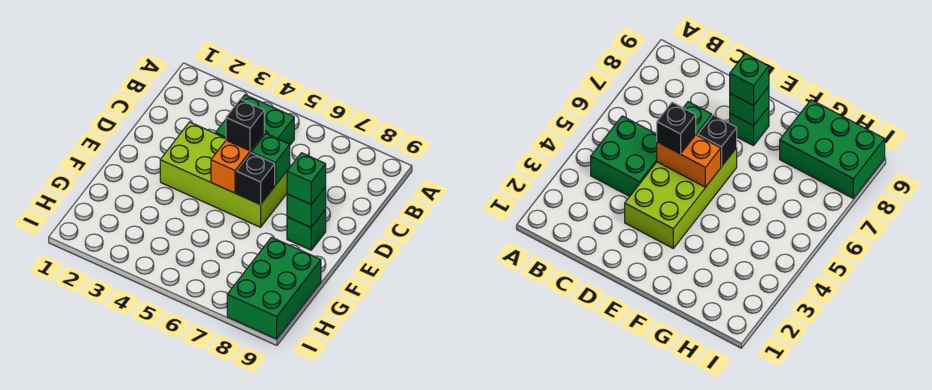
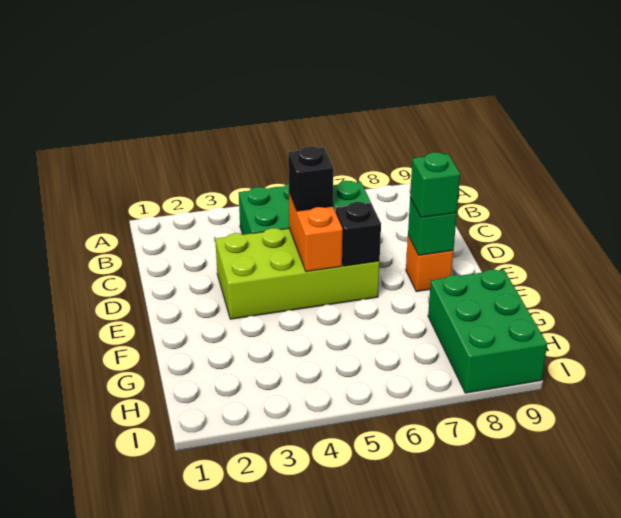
green brick E8 level 1 -> orange brick E8 level 1

